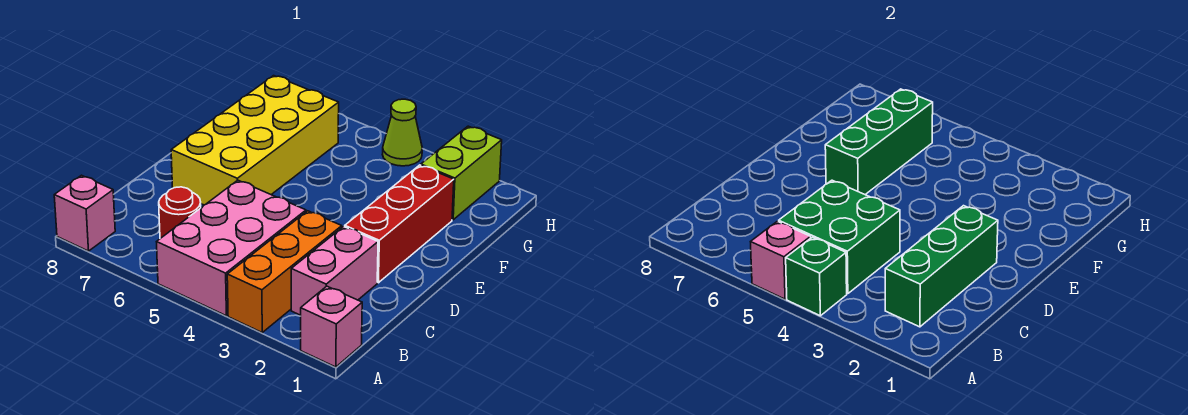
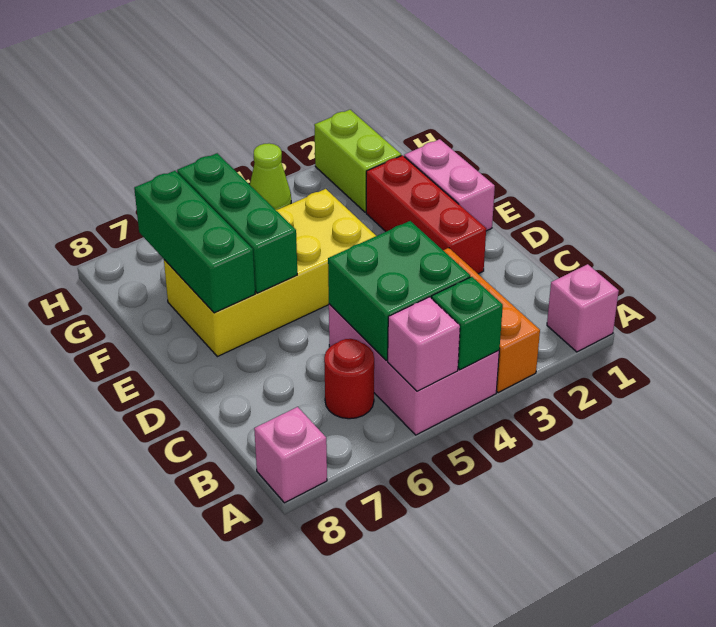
pink brick B2:C2 level 1 -> pink brick E1:F1 level 1
green brick B2:D2 level 2 -> green brick E7:G7 level 2
yellow brick D6:G7 level 1 -> yellow brick E4:F7 level 1

